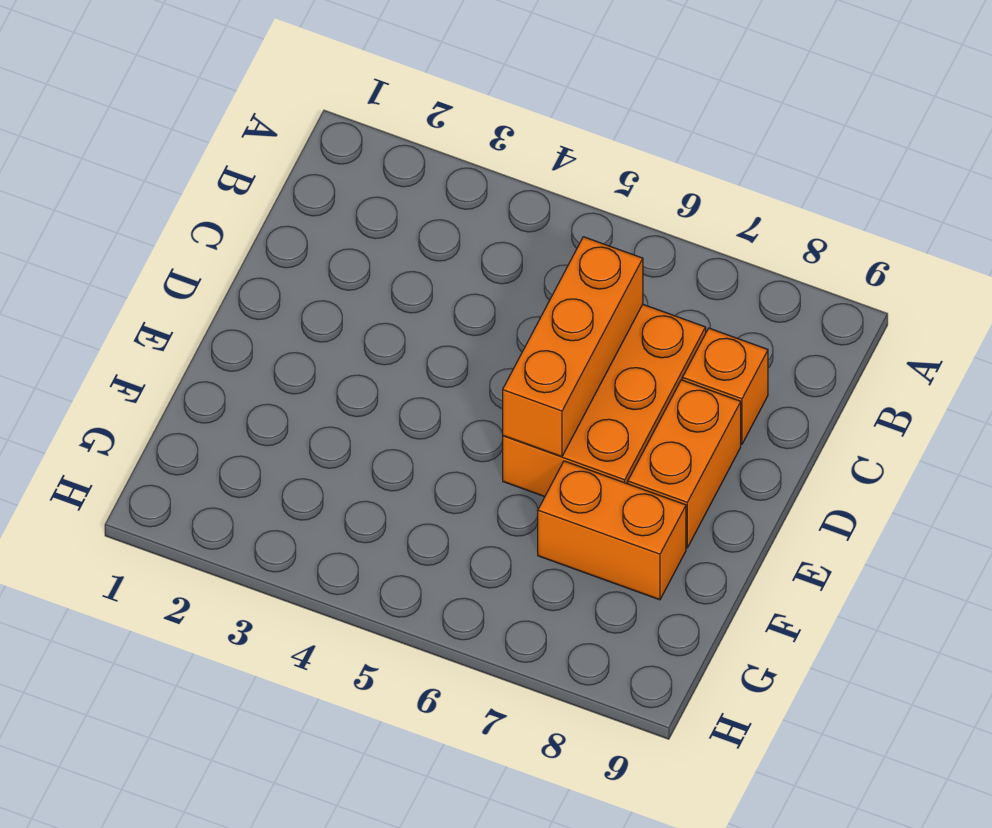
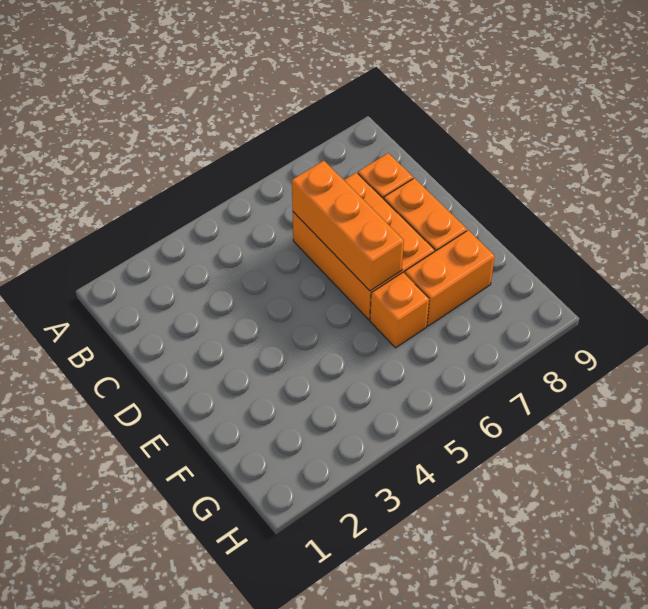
none -> orange brick F6 level 1

